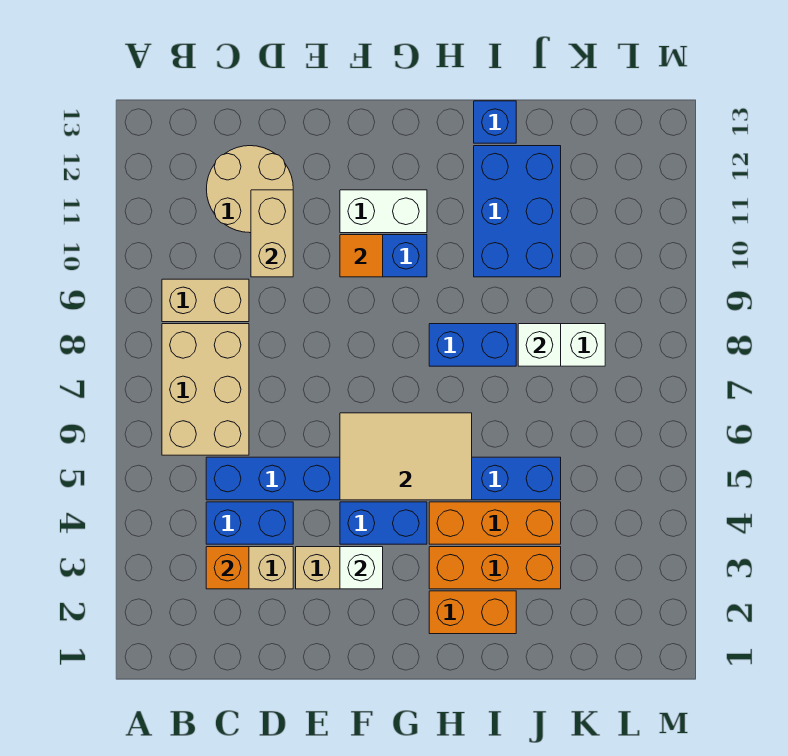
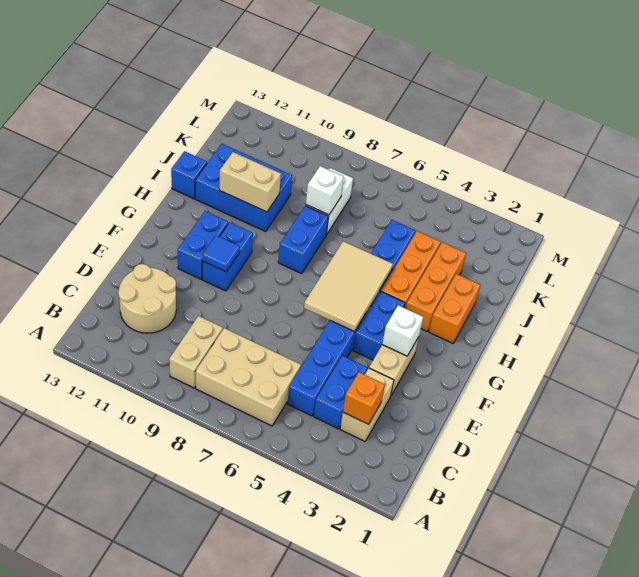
tan brick D10:D11 level 2 -> tan brick I10:I11 level 2
orange tile F10 level 2 -> blue tile F10 level 2
white brick F11:G11 level 1 -> blue brick F11:G11 level 1

